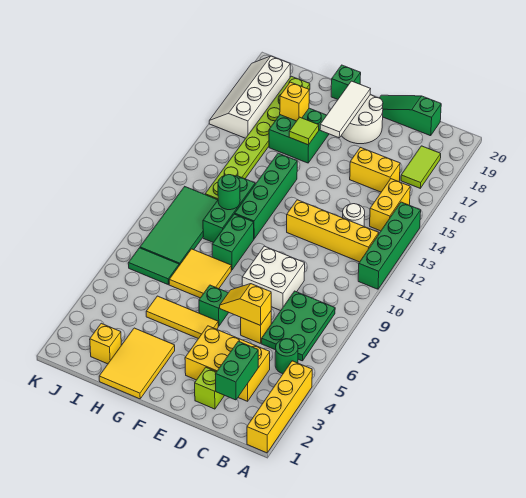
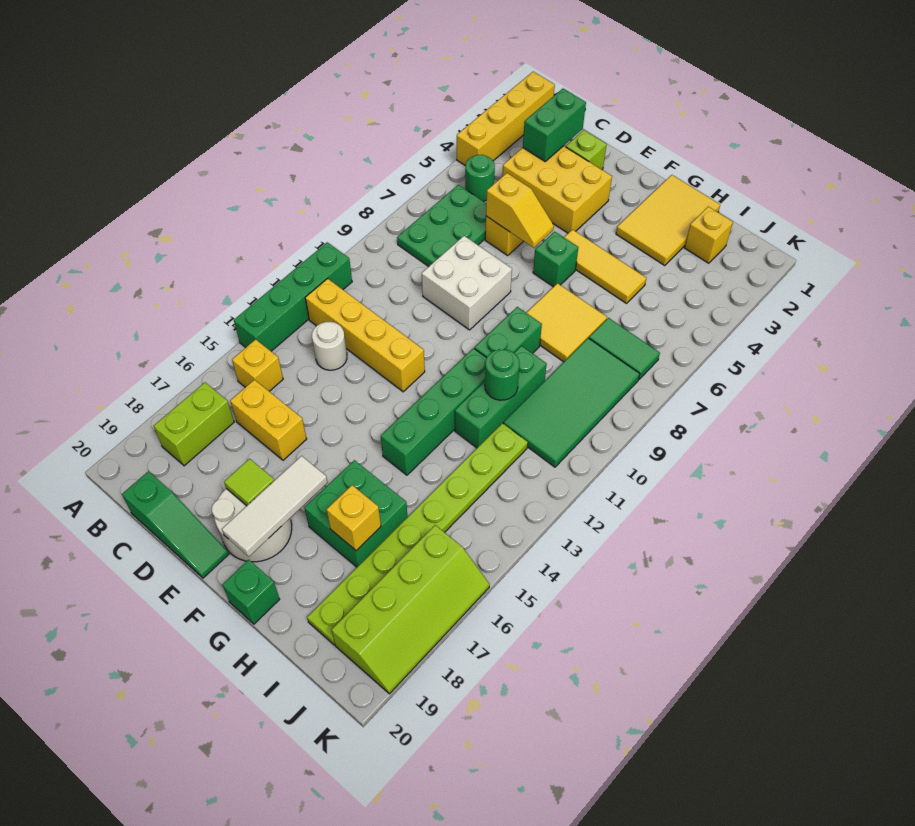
yellow brick B14:B15 level 1 -> yellow brick B15 level 1
lime tile B17:B18 level 1 -> lime brick B17:B18 level 1
lime tile G16 level 2 -> lime tile E18 level 2
white slope J16:K19 level 1 top J -> lime slope J16:K19 level 1 top J

